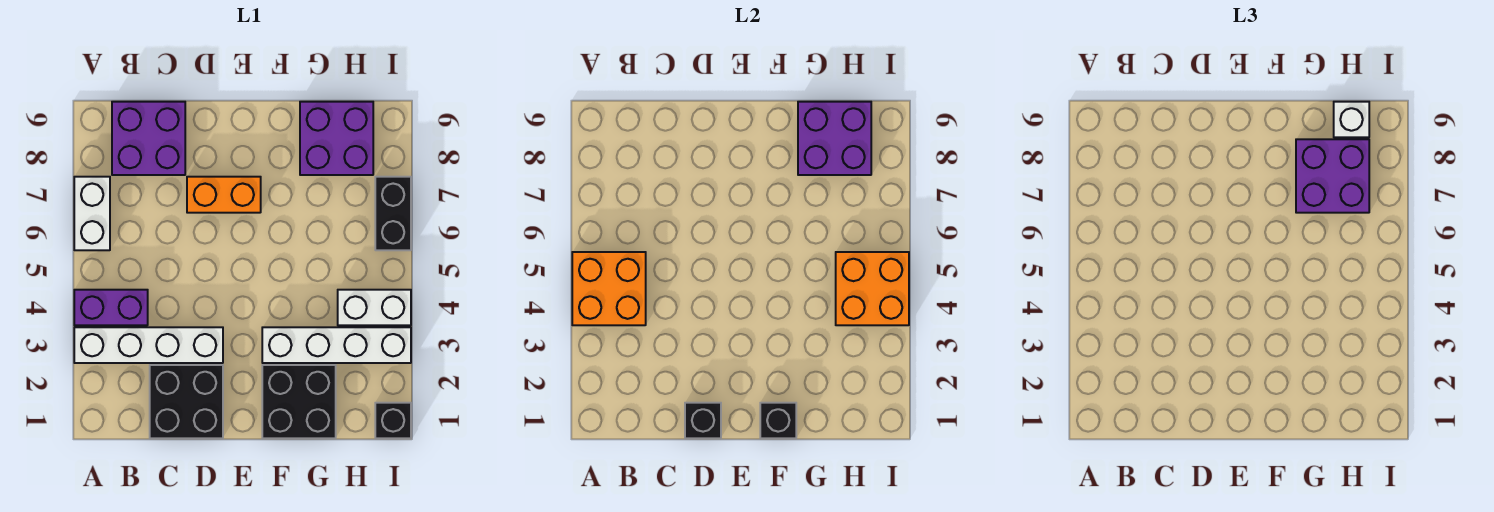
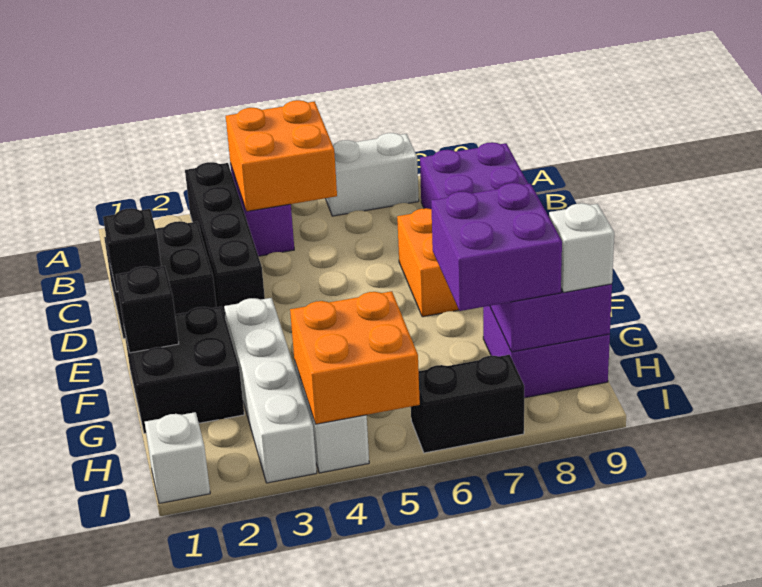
white brick A3:D3 level 1 -> black brick A3:D3 level 1
black brick I1 level 1 -> white brick I1 level 1

